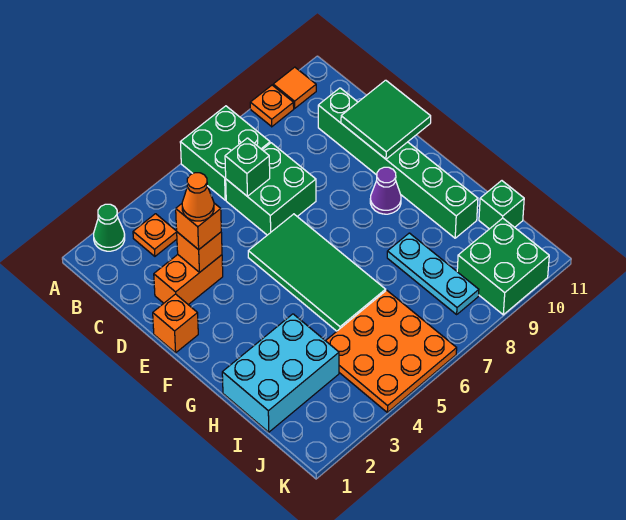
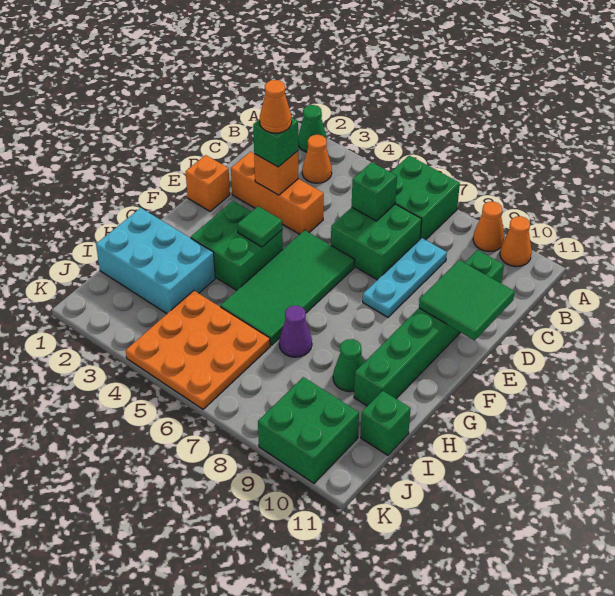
orange plate A9 level 1 -> orange cone A9 level 1
orange tile A10 level 1 -> orange cone A10 level 1
orange plate B3 level 1 -> orange cone B3 level 1
orange brick D2:D3 level 1 -> orange brick D2:D4 level 1
orange brick D3 level 3 -> green brick D3 level 3
none -> green brick F3:G4 level 1
none -> green tile F4 level 2
purple cone F9 level 1 -> purple cone H7 level 1
cyan plate H8:J8 level 1 -> cyan plate C8:E8 level 1
none -> green cone H9 level 1

